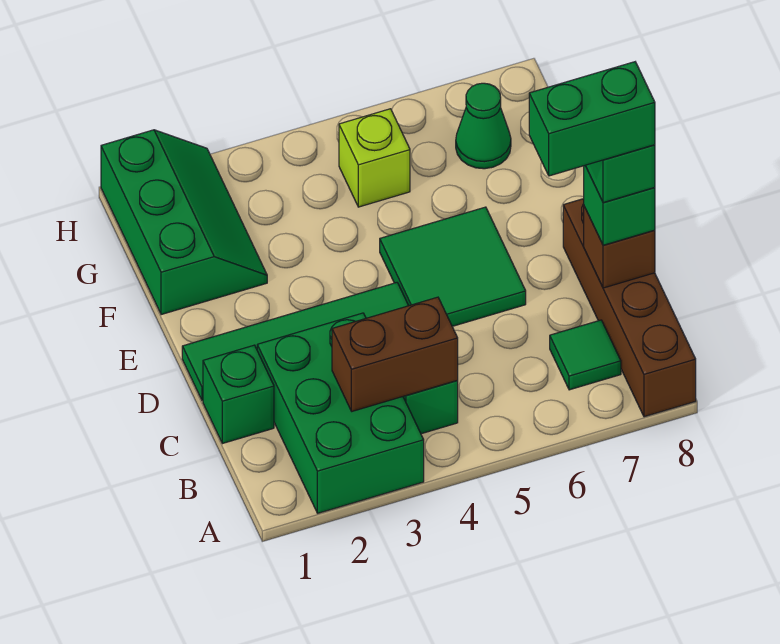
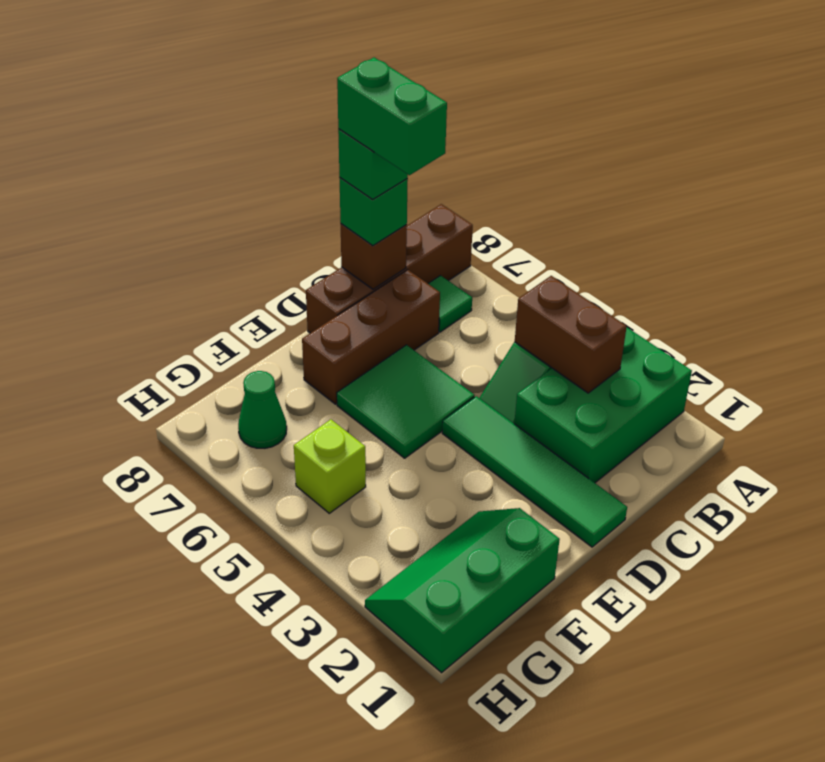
green brick C1 level 1 -> none
none -> brown brick C7:E7 level 1

